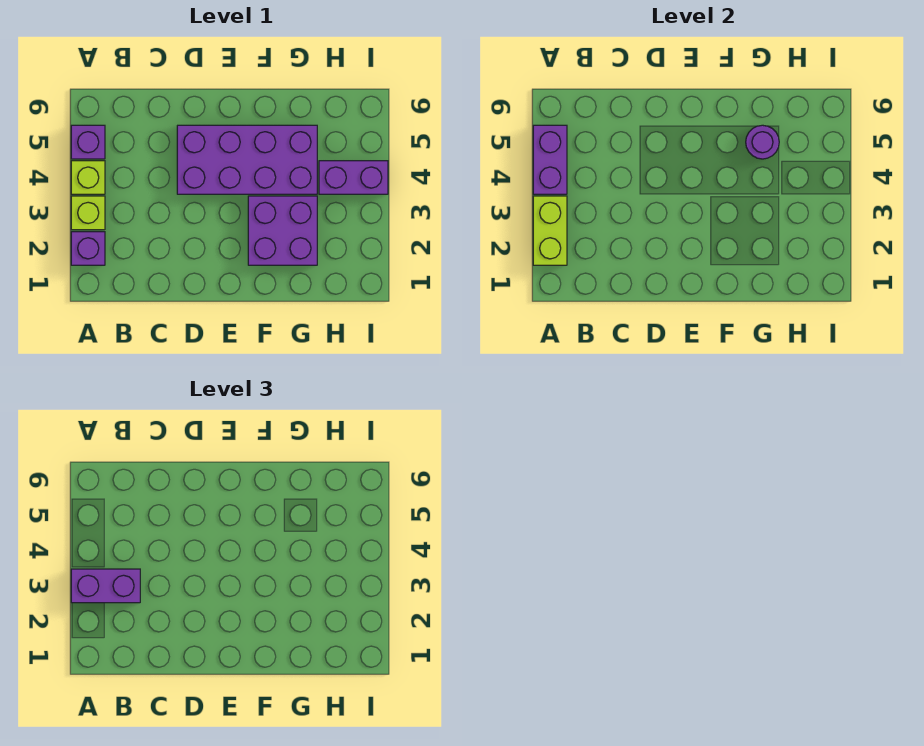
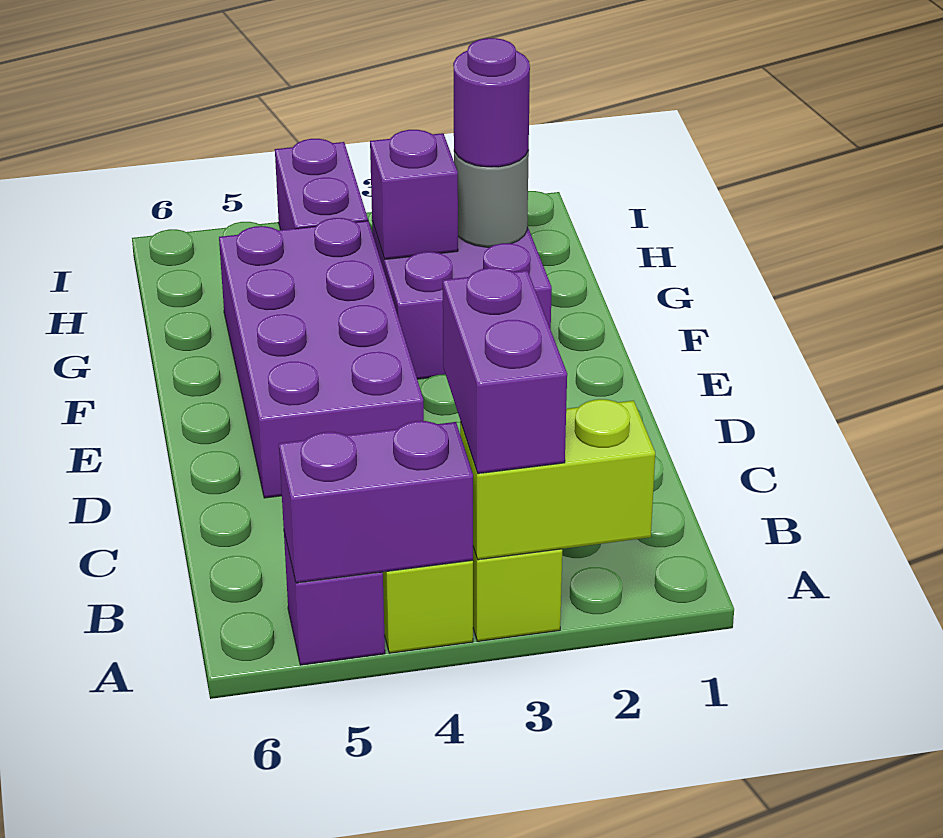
purple brick A2 level 1 -> purple brick G3 level 2
none -> grey round brick G2 level 2
purple round brick G5 level 2 -> purple round brick G2 level 3

